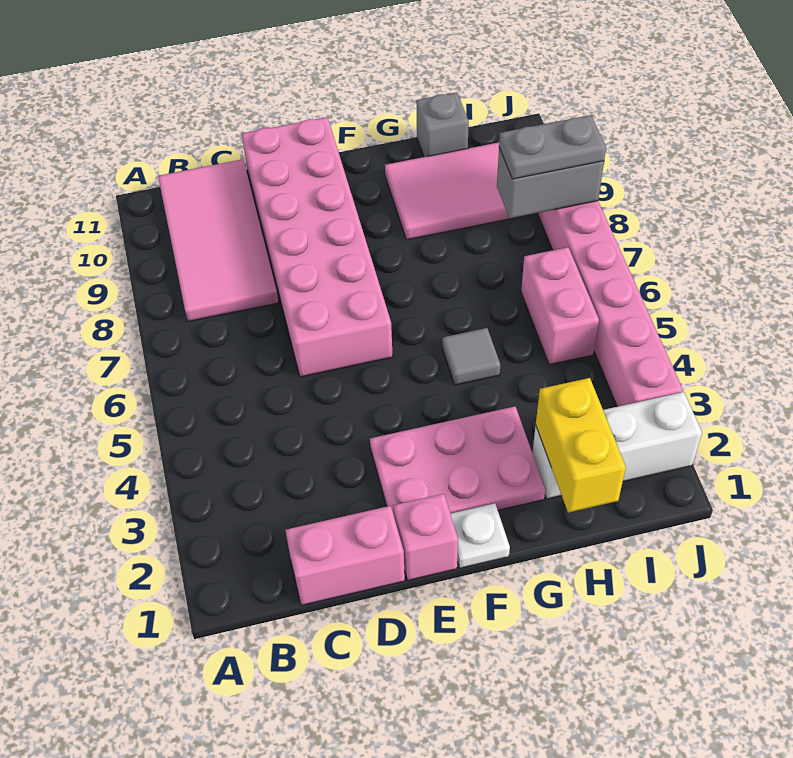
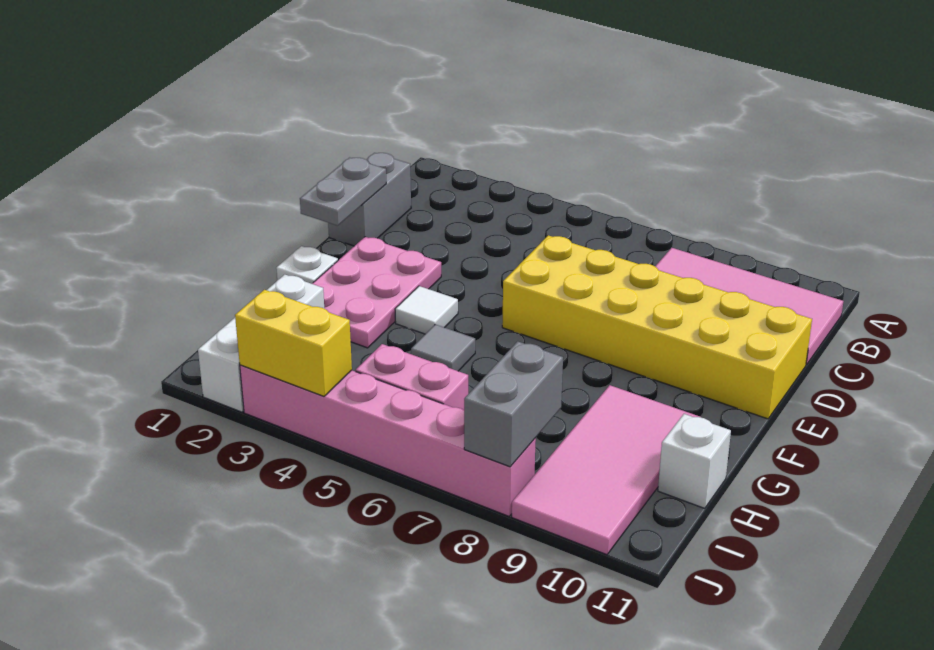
pink brick C1:D1 level 1 -> grey brick C1:D1 level 1
pink brick D6:E11 level 1 -> yellow brick D6:E11 level 1
pink brick E1 level 1 -> none
none -> white tile F4 level 1
yellow brick H1:H2 level 2 -> yellow brick J3:J4 level 2
grey brick H11 level 1 -> white brick H11 level 1
grey plate I8:J8 level 3 -> grey plate D1:E1 level 2

